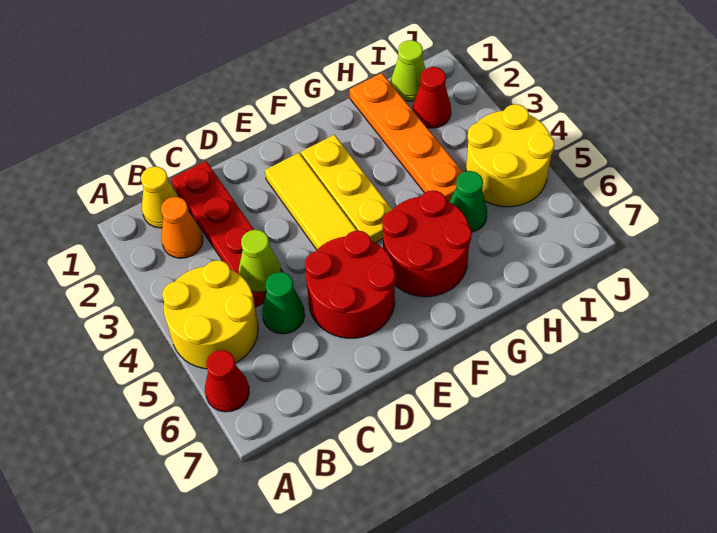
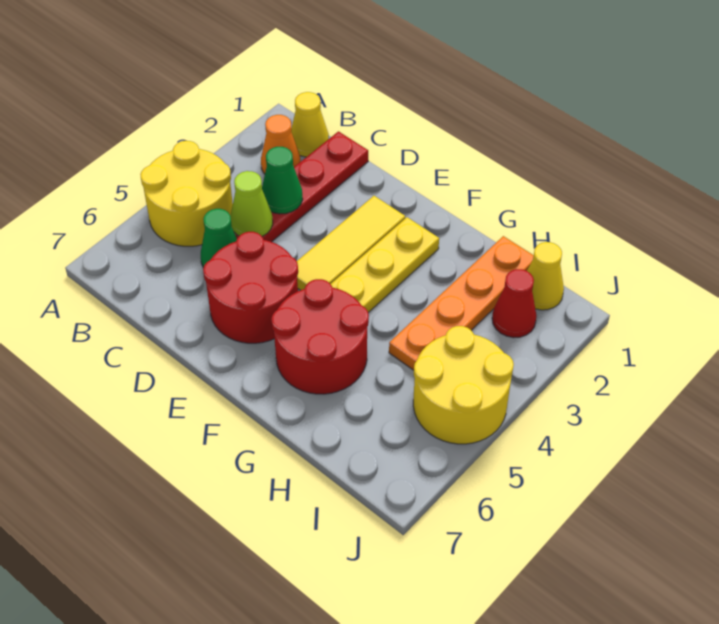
red cone A6 level 1 -> none
green cone H5 level 1 -> green cone C3 level 2
lime cone I1 level 1 -> yellow cone I1 level 1

